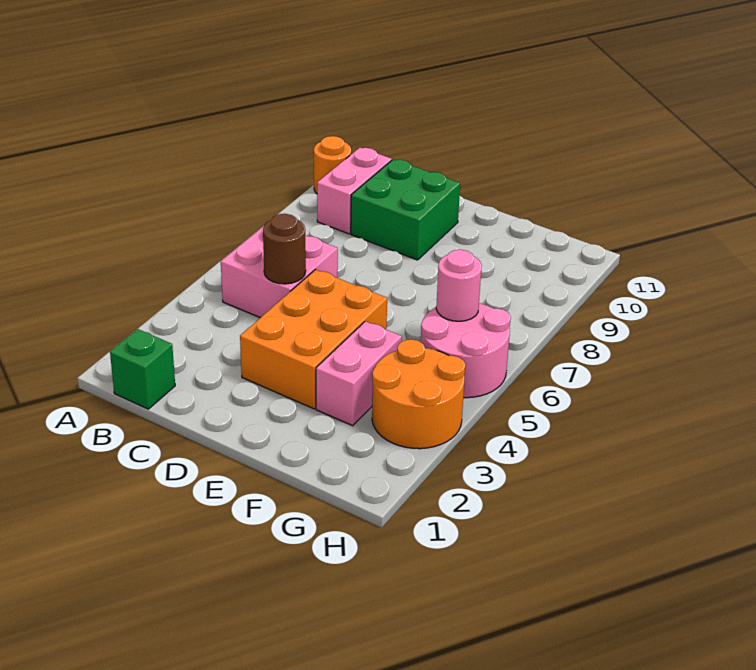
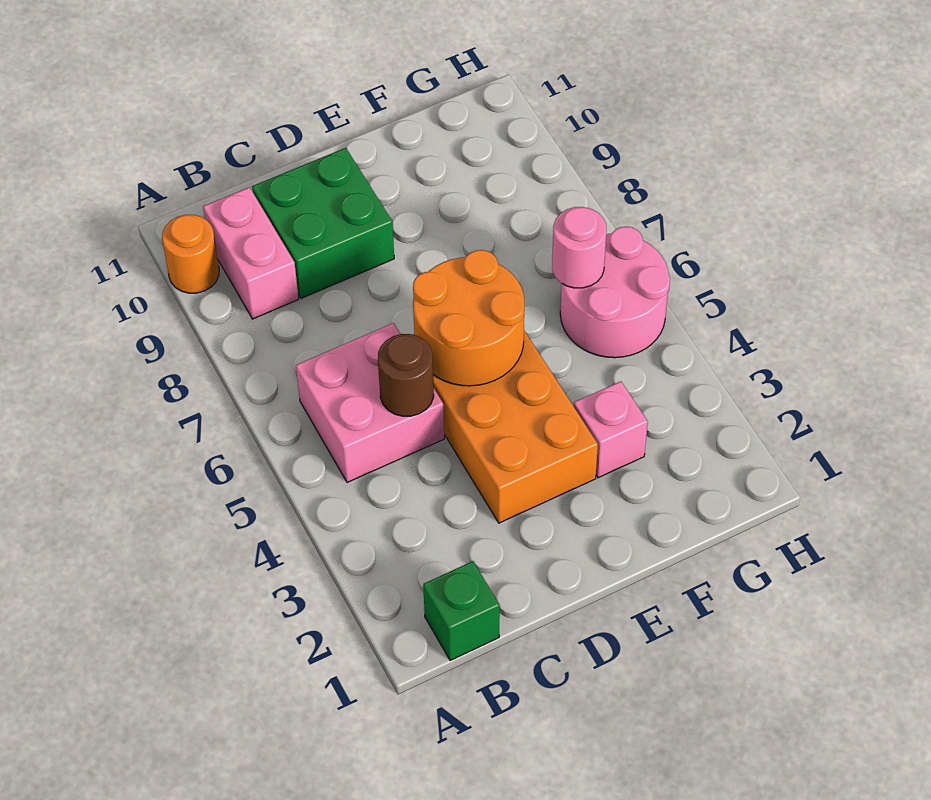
pink brick F3:F4 level 1 -> pink brick F3 level 1
orange round brick G3:H4 level 1 -> orange round brick D5:E6 level 2

